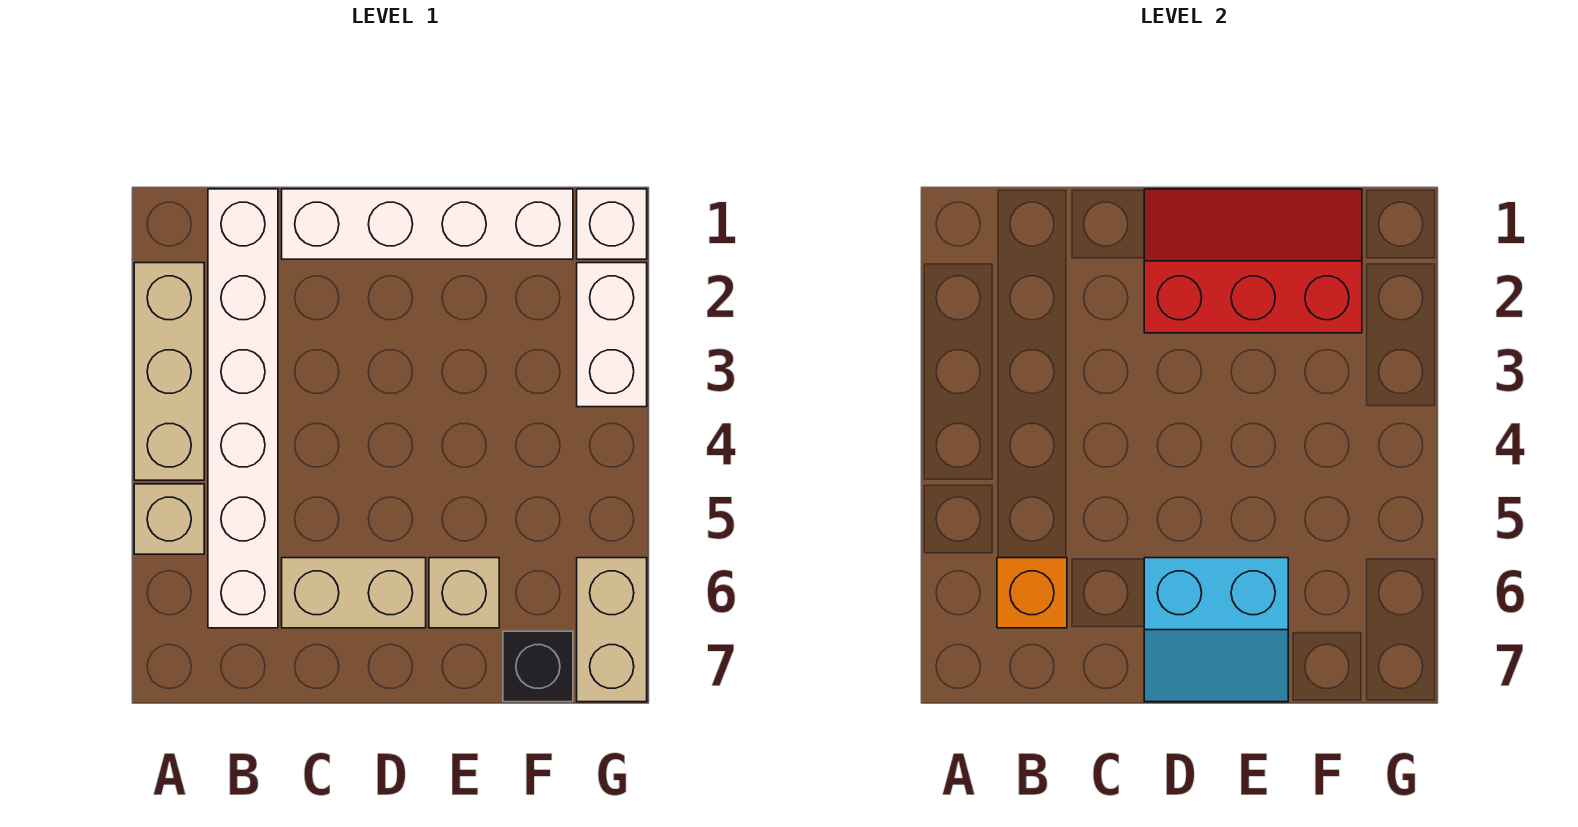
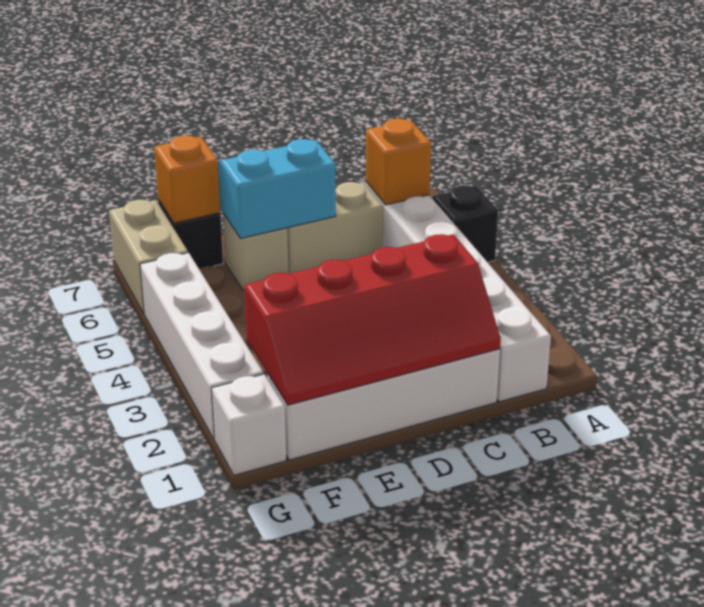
tan brick A2:A4 level 1 -> none
tan brick A5 level 1 -> black brick A5 level 1
red slope D1:F2 level 2 top 2 -> red slope C1:F2 level 2 top 2
none -> orange brick F7 level 2
white brick G2:G3 level 1 -> white brick G2:G5 level 1

